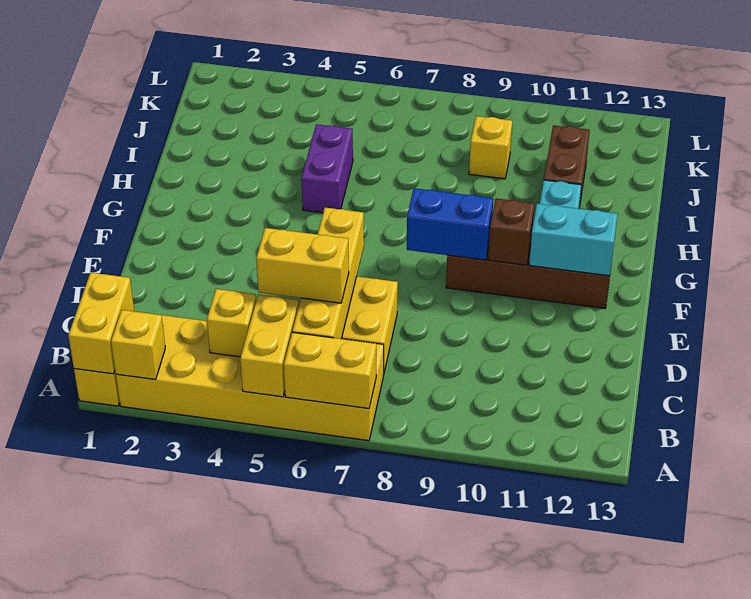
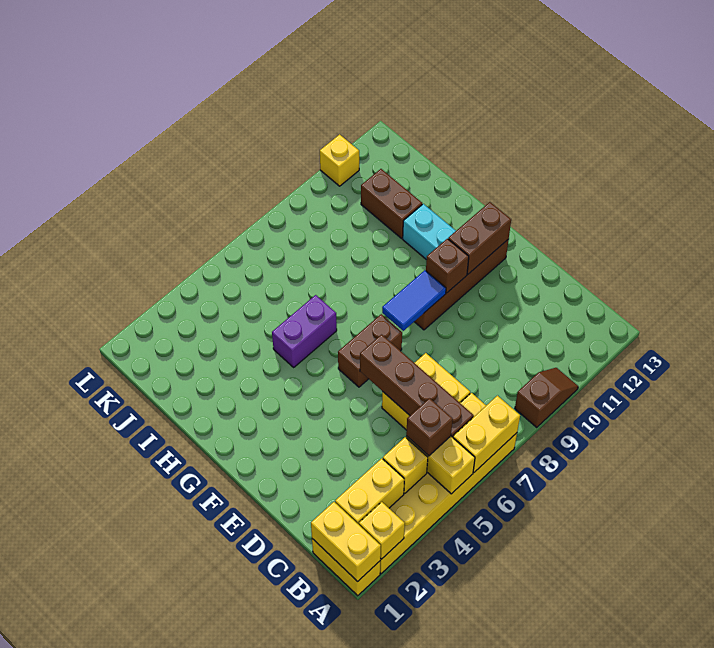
none -> brown slope A9:A10 level 1 top 9
none -> brown brick B5 level 3
yellow brick B6:E6 level 2 -> brown brick B6:E6 level 2
yellow brick C5:C6 level 3 -> yellow brick B2:B3 level 2
none -> brown brick F6:F7 level 1
blue brick F8:F9 level 2 -> blue tile F8:F9 level 2
cyan brick F11:F12 level 2 -> brown brick F11:F12 level 2
purple brick H5:I5 level 1 -> purple brick H5:H6 level 1
yellow brick J9 level 1 -> yellow brick L11 level 1

